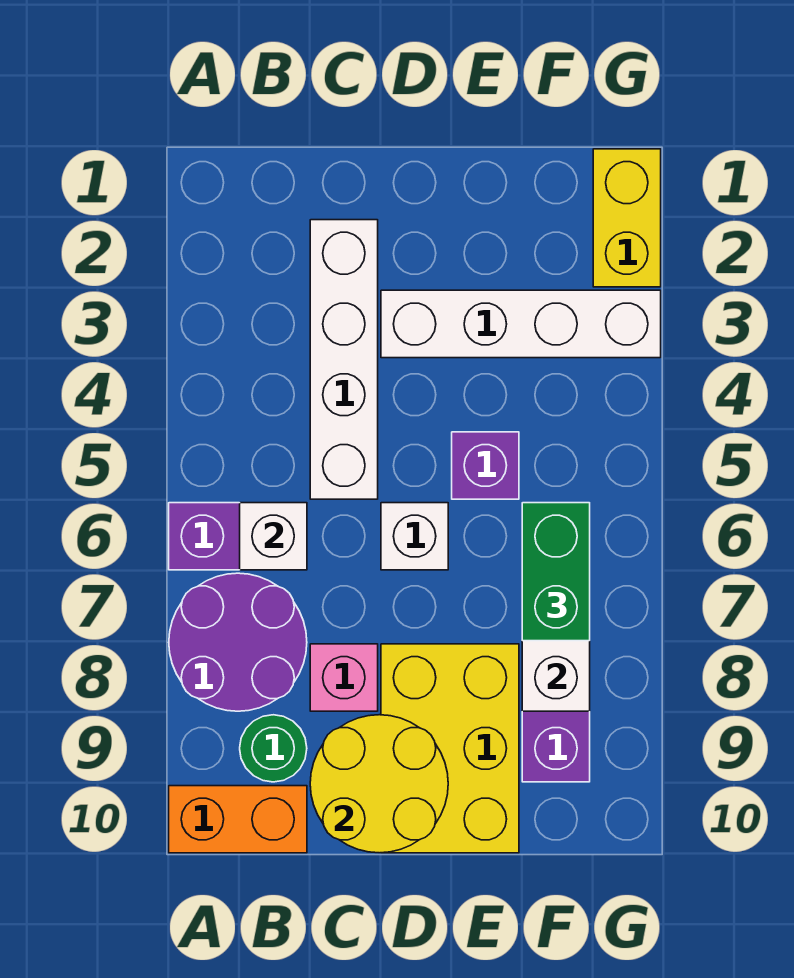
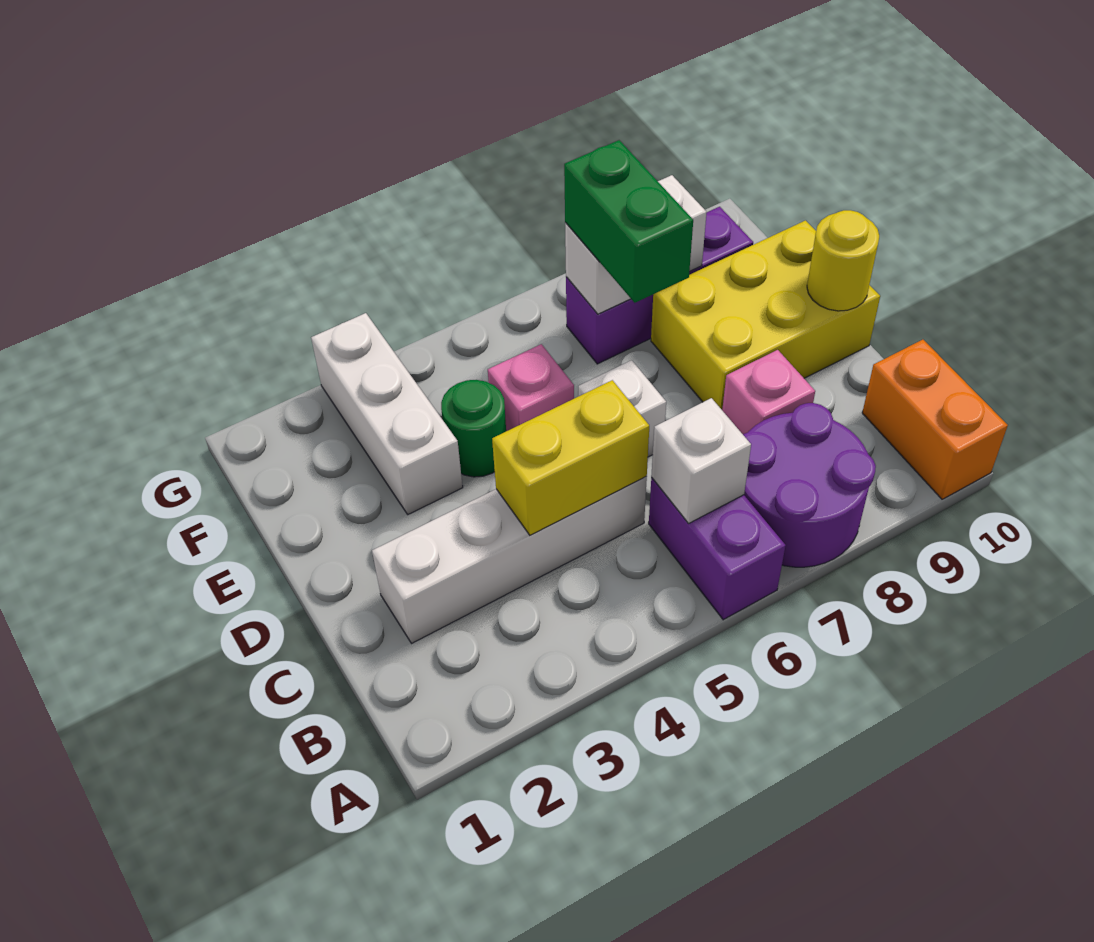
green round brick B9 level 1 -> green round brick E4 level 1
yellow round brick C9:D10 level 2 -> yellow round brick D10 level 2
white brick D3:G3 level 1 -> white brick E3:G3 level 1
purple brick E5 level 1 -> pink brick E5 level 1
green brick F6:F7 level 3 -> green brick E7:F7 level 3
yellow brick G1:G2 level 1 -> yellow brick C4:C5 level 2

